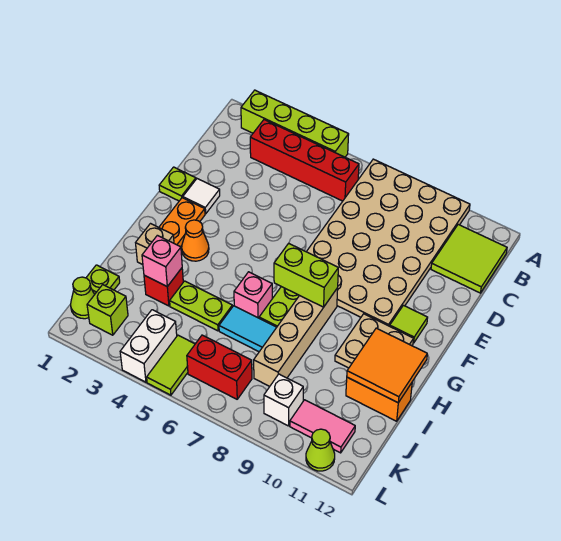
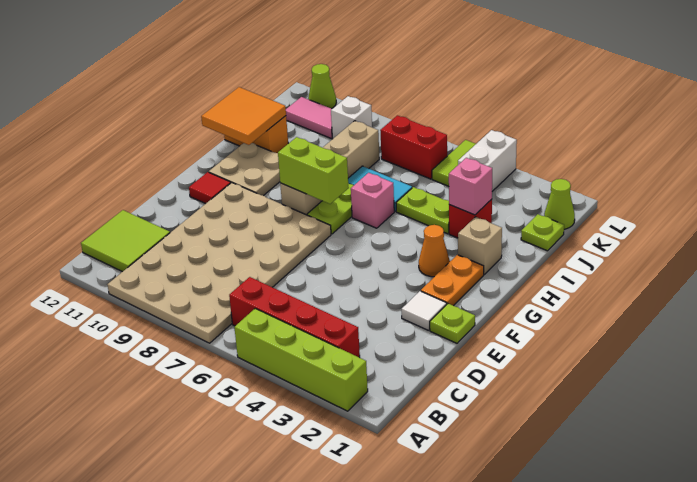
lime tile F11 level 1 -> red tile F11 level 1
lime brick K2 level 1 -> none

